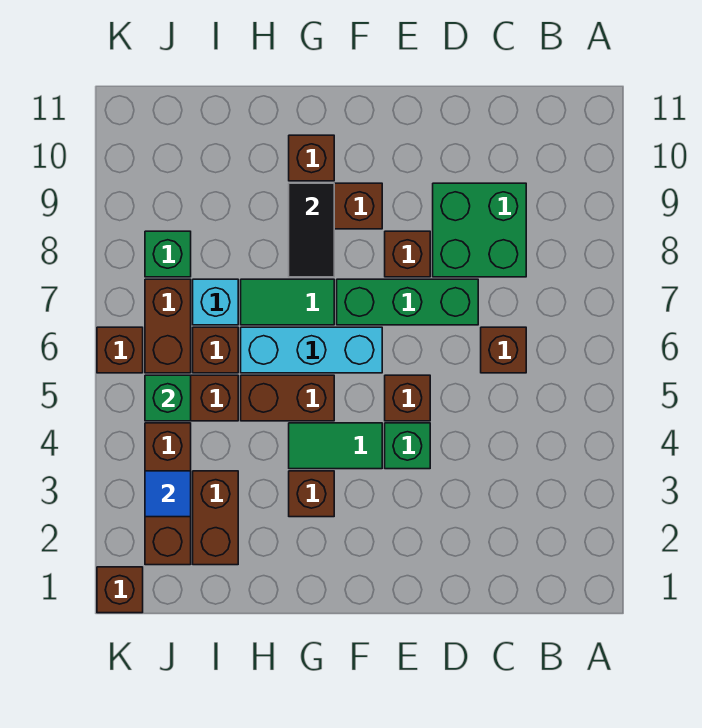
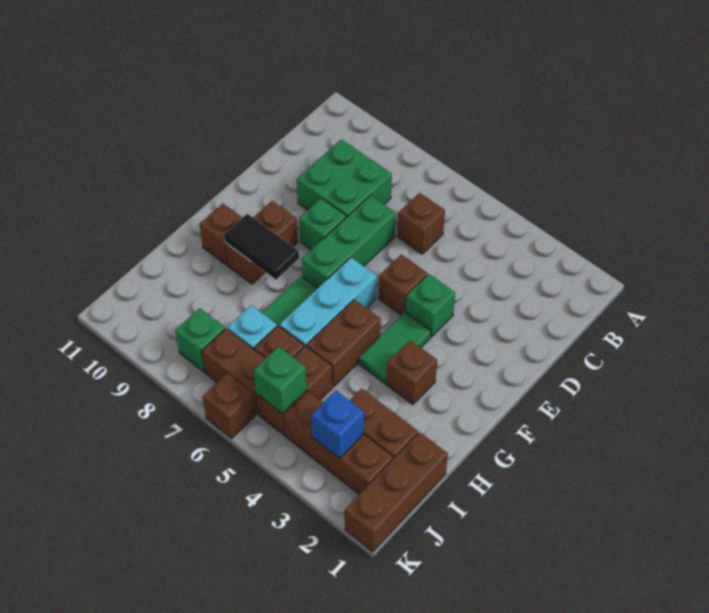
brown brick E8 level 1 -> green brick E8 level 1
blue tile J3 level 2 -> blue brick J3 level 2
brown brick K1 level 1 -> brown brick I1:K1 level 1

